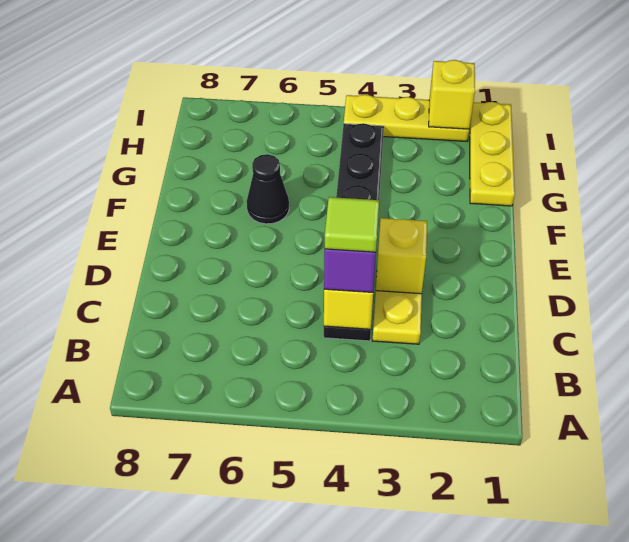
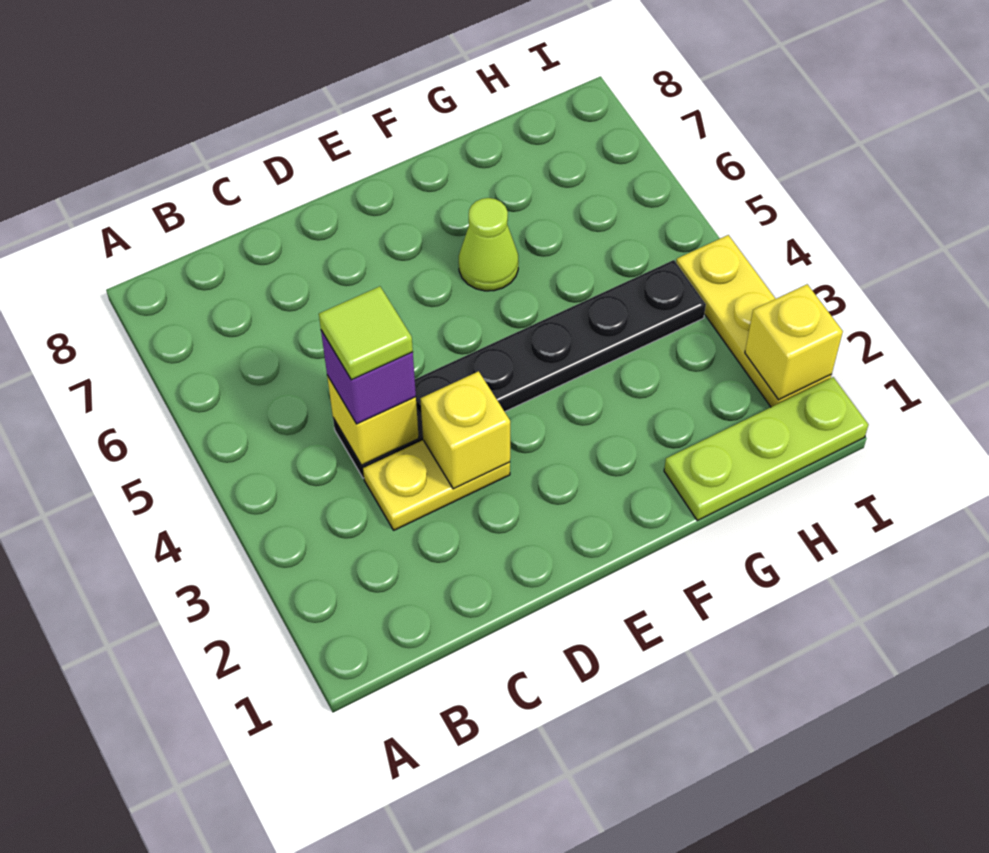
black cone F6 level 1 -> lime cone F6 level 1
yellow plate G1:I1 level 1 -> lime plate G1:I1 level 1

